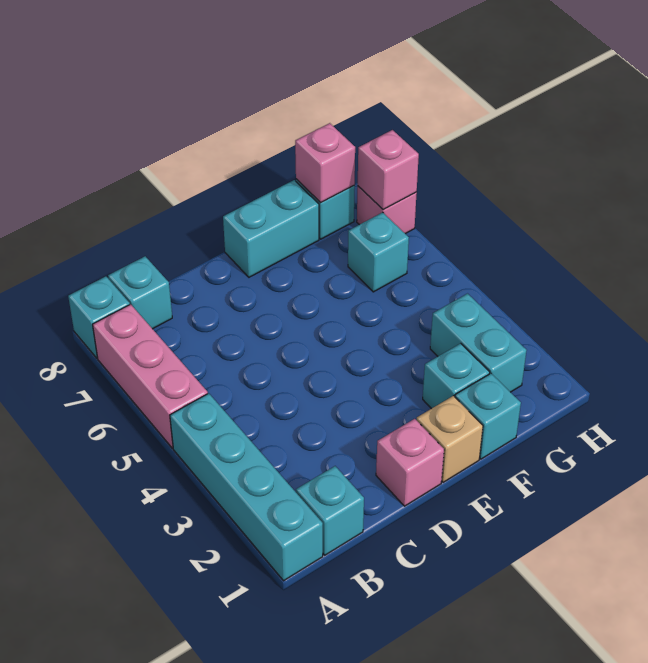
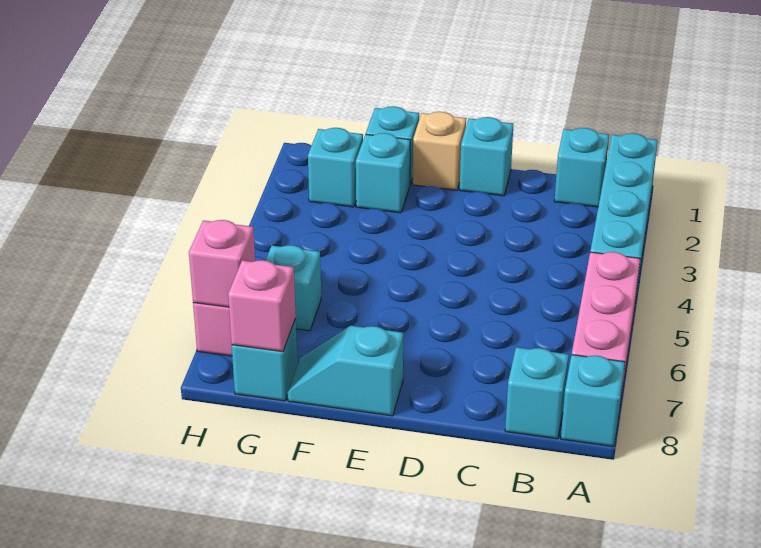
pink brick D1 level 1 -> cyan brick D1 level 1
cyan brick E8:F8 level 1 -> cyan slope E8:F8 level 1 top E
cyan brick G2:G3 level 1 -> cyan brick G2 level 1

